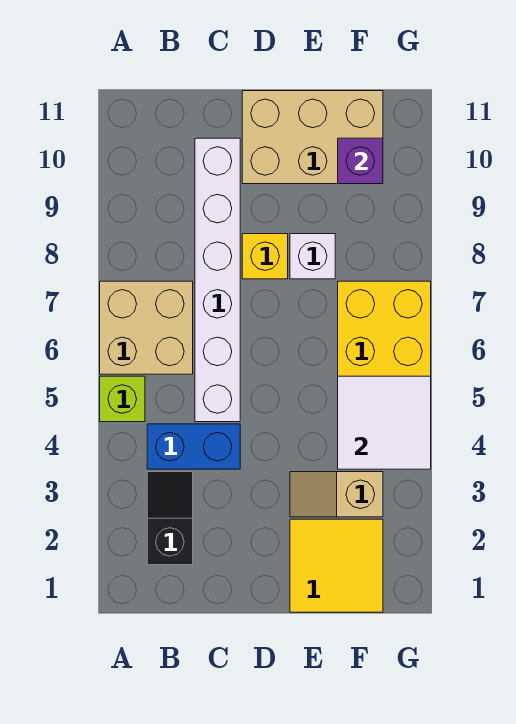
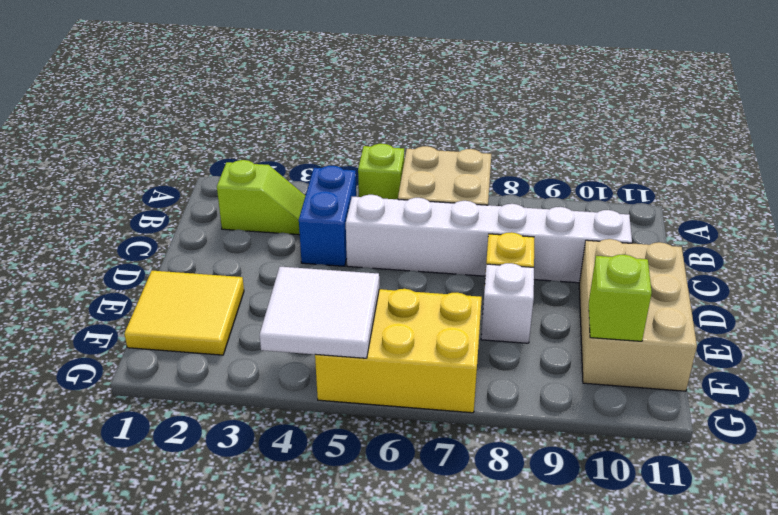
black slope B2:B3 level 1 top 2 -> lime slope B2:B3 level 1 top 2
tan slope E3:F3 level 1 top F -> none
purple brick F10 level 2 -> lime brick F10 level 2

